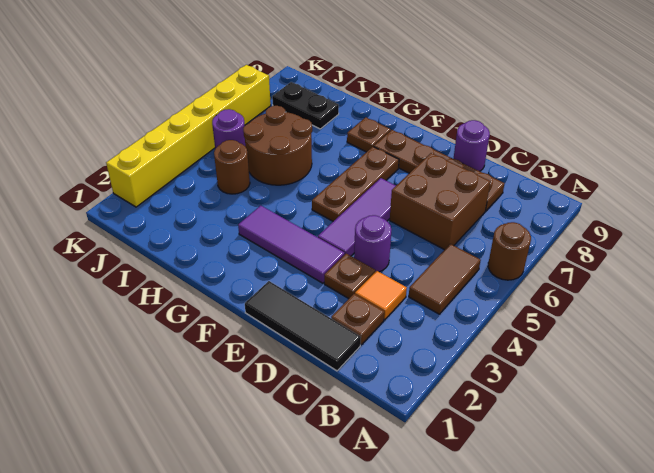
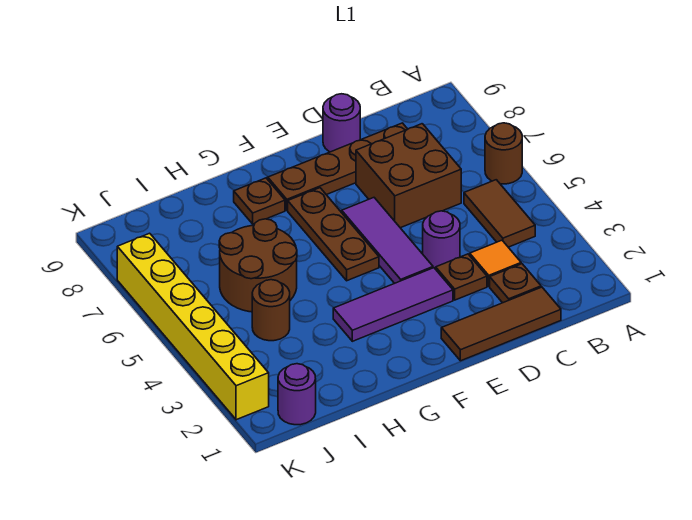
black tile C1:E1 level 1 -> brown tile C1:E1 level 1
black plate I8:J8 level 1 -> none
purple round brick J5 level 1 -> purple round brick J1 level 1

